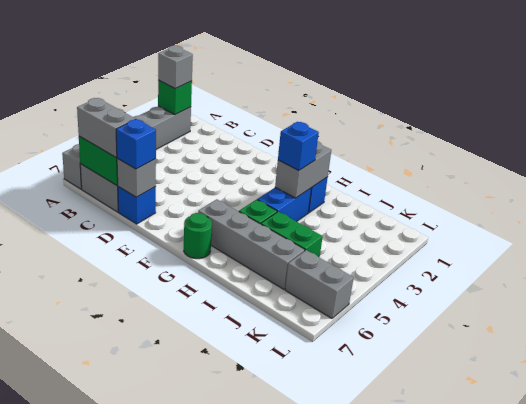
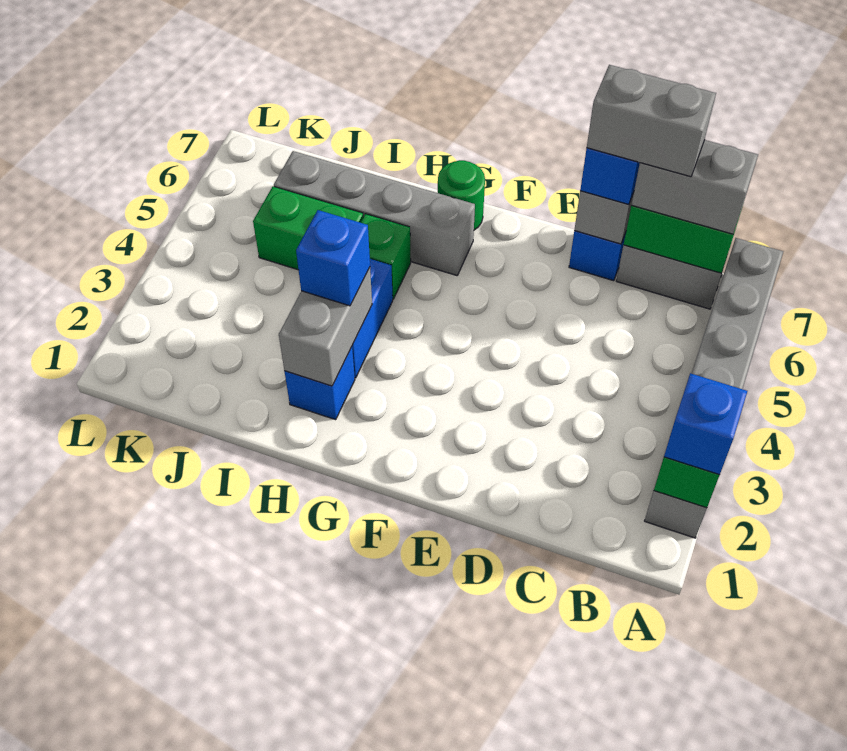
grey brick A2 level 3 -> blue brick A2 level 3
grey brick K6:L6 level 1 -> grey brick C7:D7 level 4

